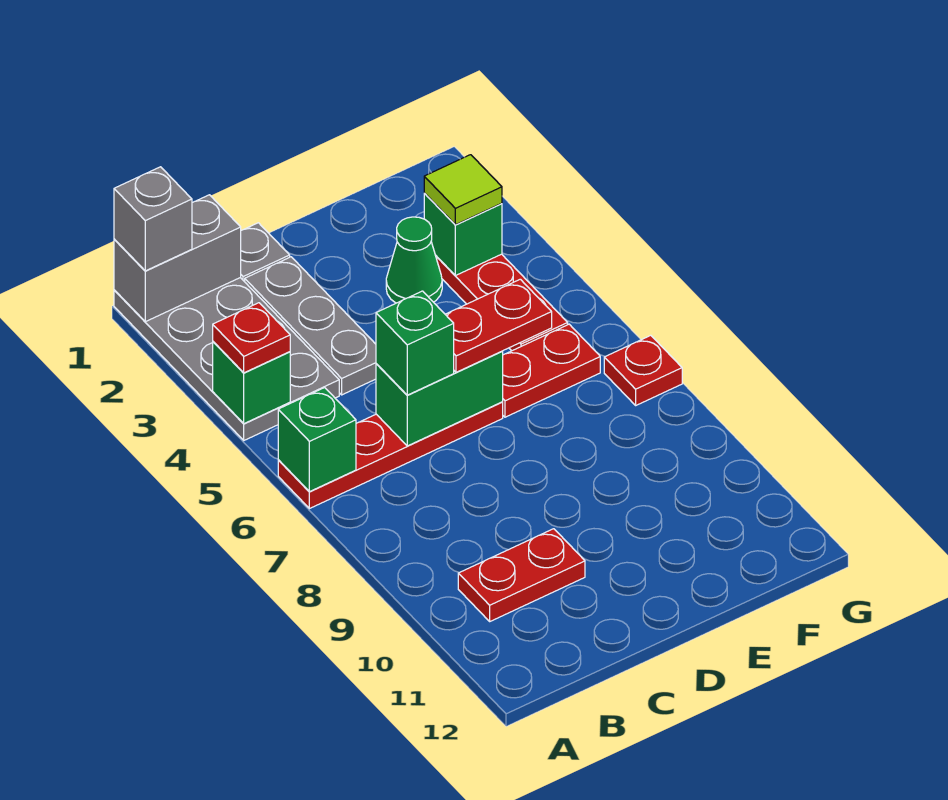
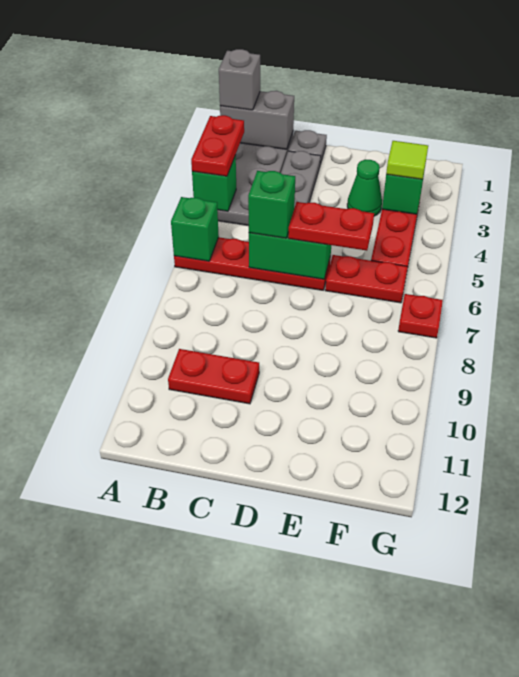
red plate A4 level 3 -> red plate A3:A4 level 3

